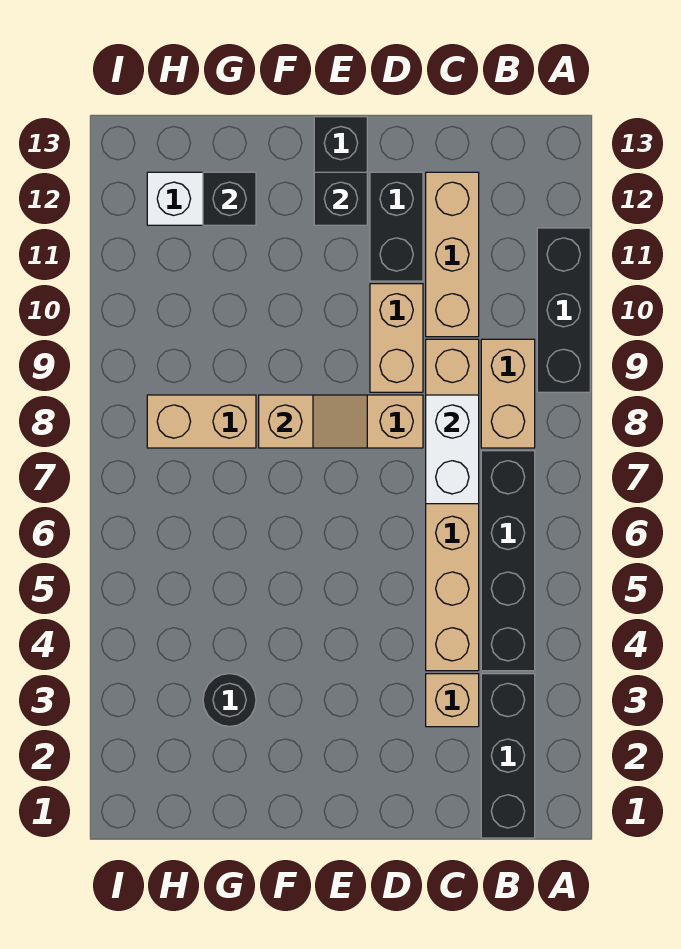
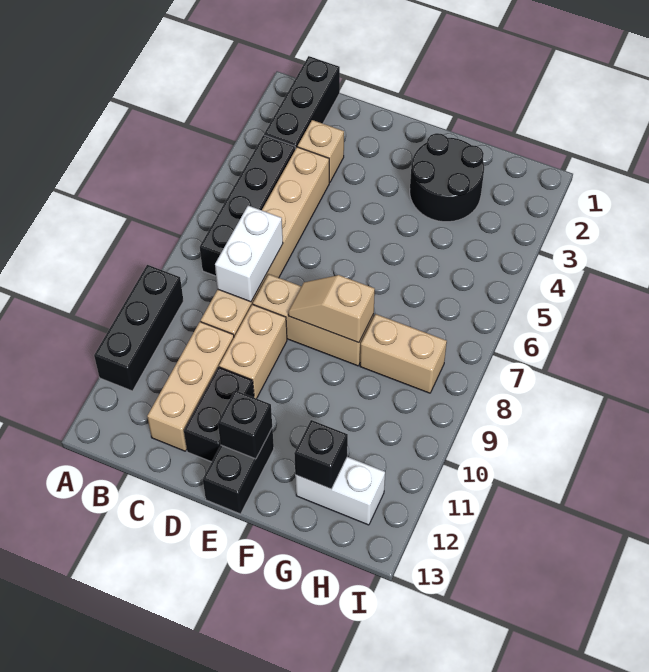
tan brick B8:B9 level 1 -> none
black round brick G3 level 1 -> black round brick F2:G3 level 1

